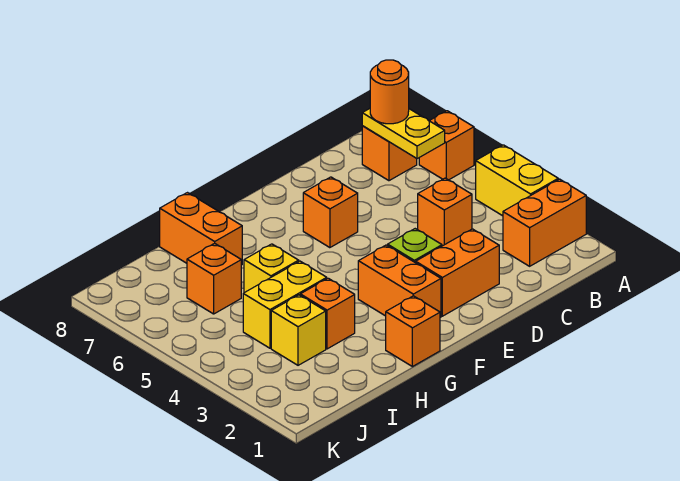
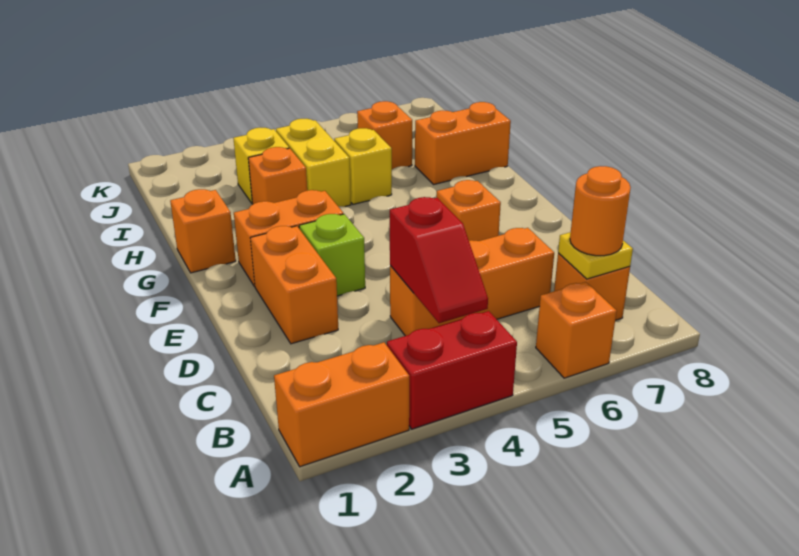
orange brick A2:B2 level 1 -> orange brick A1:A2 level 1
yellow brick A3:A4 level 1 -> red brick A3:A4 level 1
none -> red slope B4:C4 level 2 top C
yellow plate B6:B7 level 2 -> yellow plate B7 level 2
orange brick C4 level 1 -> orange brick C4:C6 level 1

